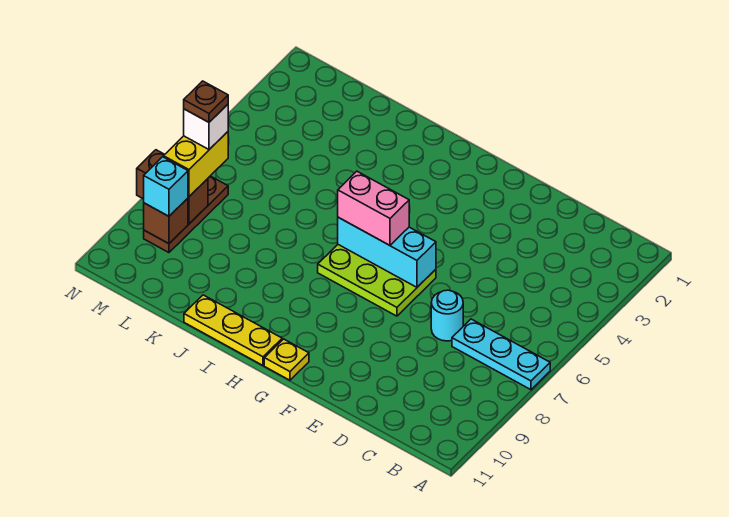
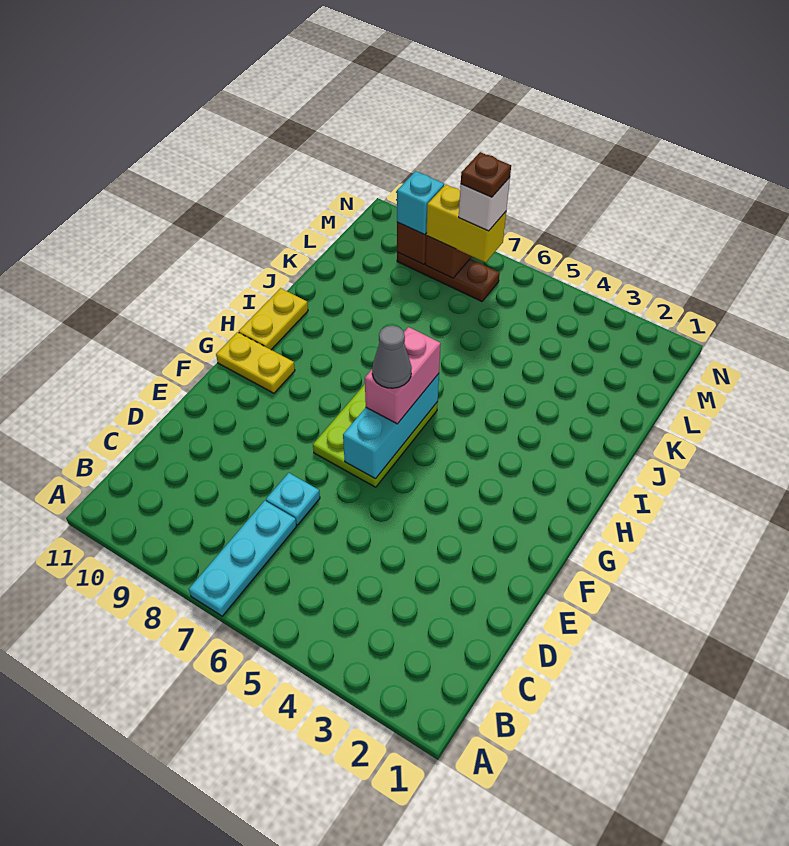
cyan round brick D7 level 1 -> cyan plate D7 level 1
none -> grey cone G6 level 4
yellow plate G11 level 1 -> yellow plate G10:G11 level 1
yellow plate H11:J11 level 1 -> yellow plate H11:I11 level 1

